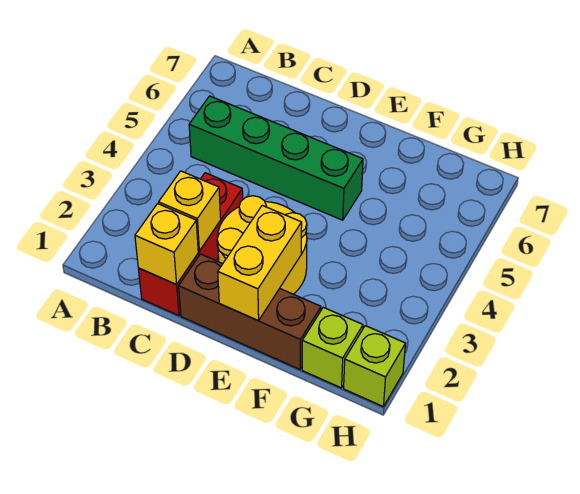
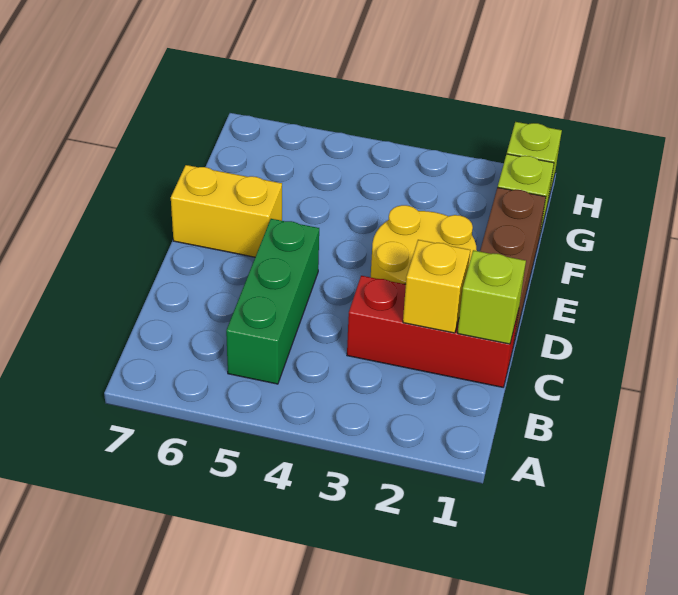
green brick B5:E5 level 1 -> green brick B5:D5 level 1
yellow brick C1 level 2 -> lime brick C1 level 2
yellow brick E1:E2 level 2 -> yellow brick E6:E7 level 1

